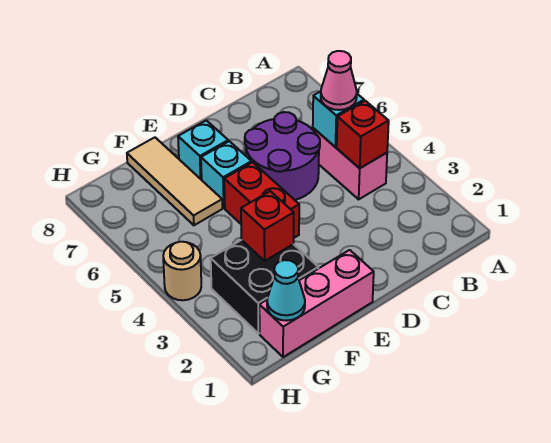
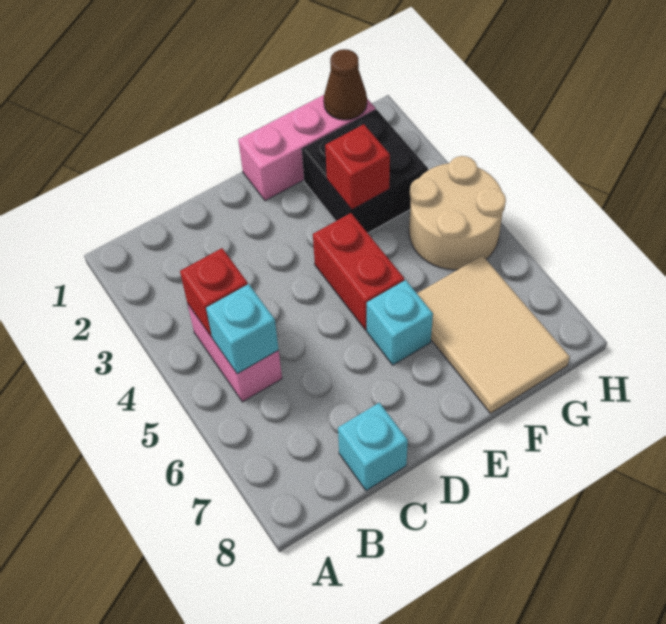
pink cone B5 level 3 -> none
purple round brick C5:D6 level 1 -> none
cyan brick E7 level 1 -> cyan brick C8 level 1
tan tile F6:F8 level 1 -> tan tile F6:G8 level 1
cyan cone G1 level 2 -> brown cone G1 level 2
tan round brick H4 level 1 -> tan round brick G4:H5 level 1

